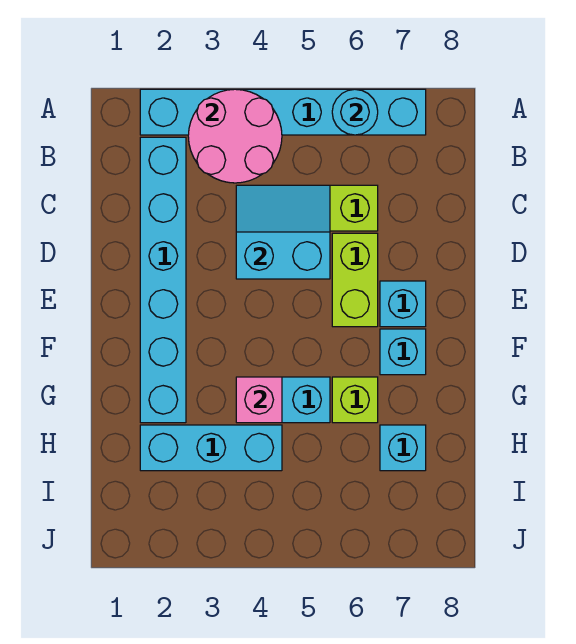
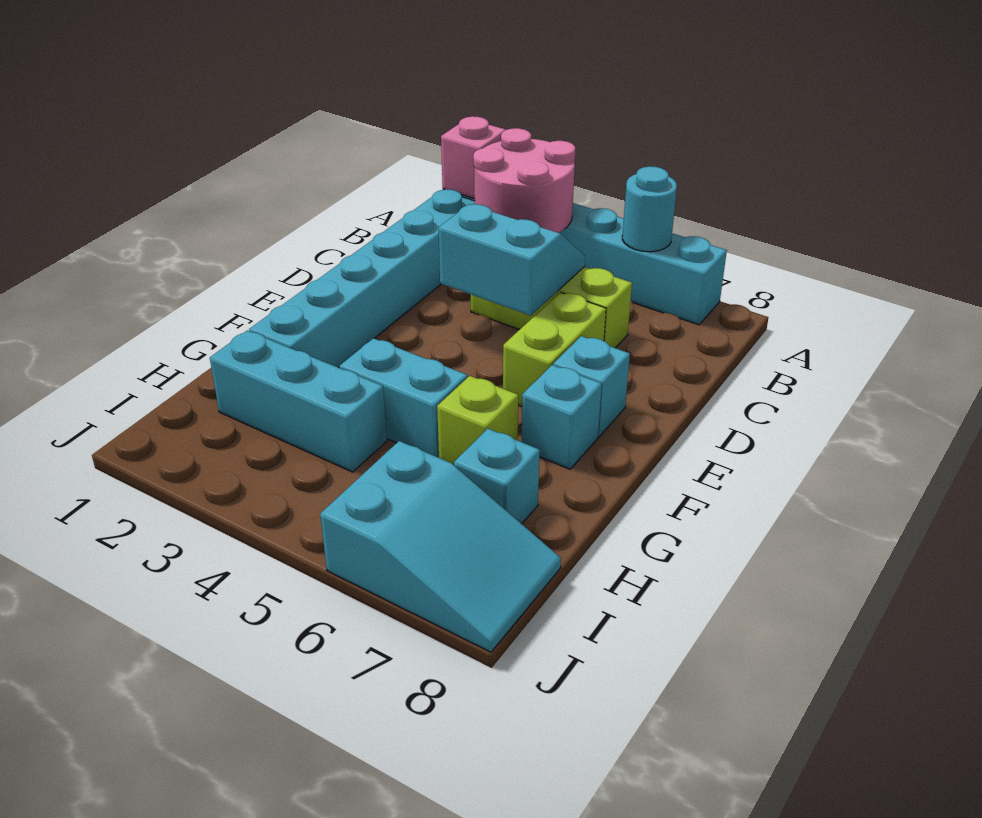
pink brick G4 level 2 -> pink brick A2 level 2
none -> cyan slope I6:J8 level 1 top 6

